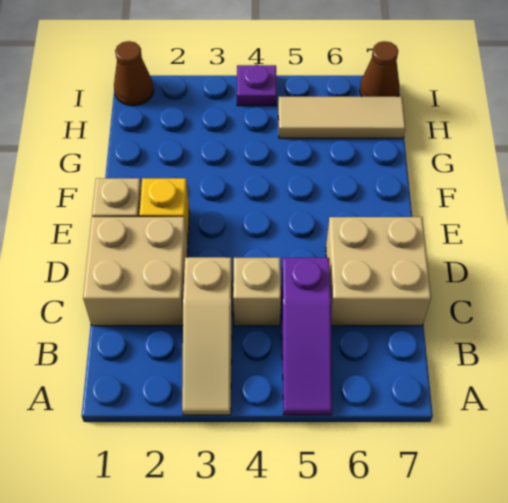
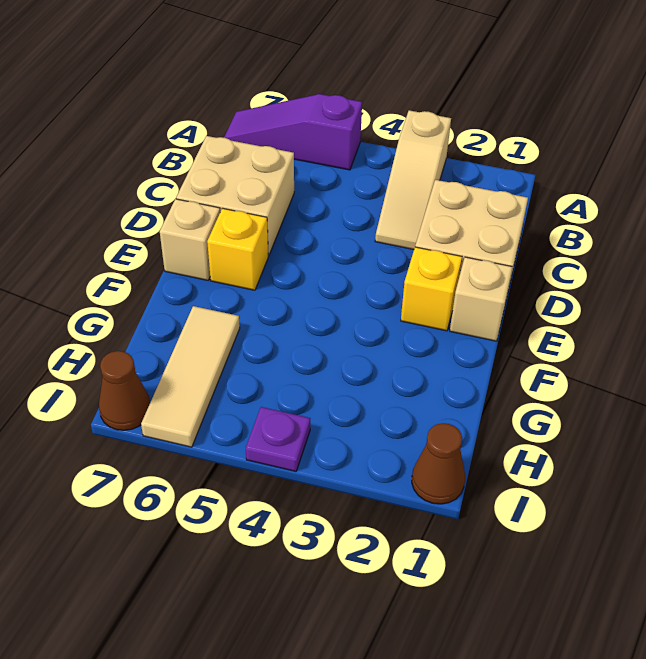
tan slope A3:C3 level 1 top C -> tan slope A3:C3 level 1 top A
purple slope A5:C5 level 1 top C -> purple slope A5:A7 level 1 top 5
tan brick C4 level 1 -> tan brick E7 level 1
none -> yellow brick E6 level 1
tan tile H5:H7 level 1 -> tan tile G6:I6 level 1

